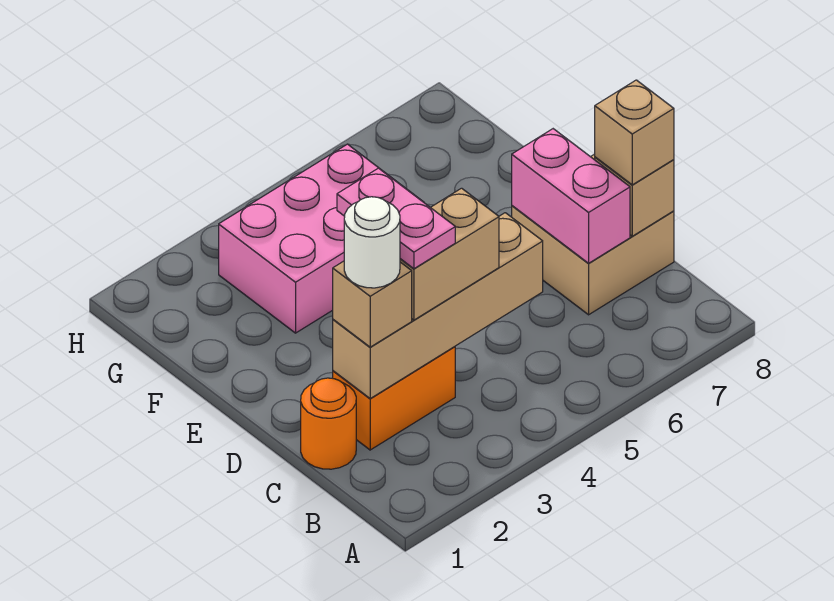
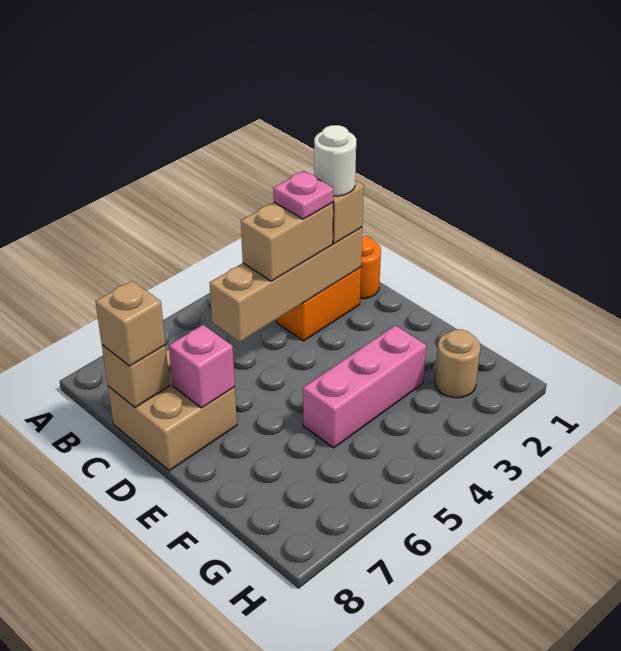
pink plate C3:D3 level 4 -> pink plate C3 level 4
pink brick C7:D7 level 2 -> pink brick D7 level 2
pink brick F3:G5 level 1 -> pink brick F3:F5 level 1
none -> tan round brick G2 level 1

